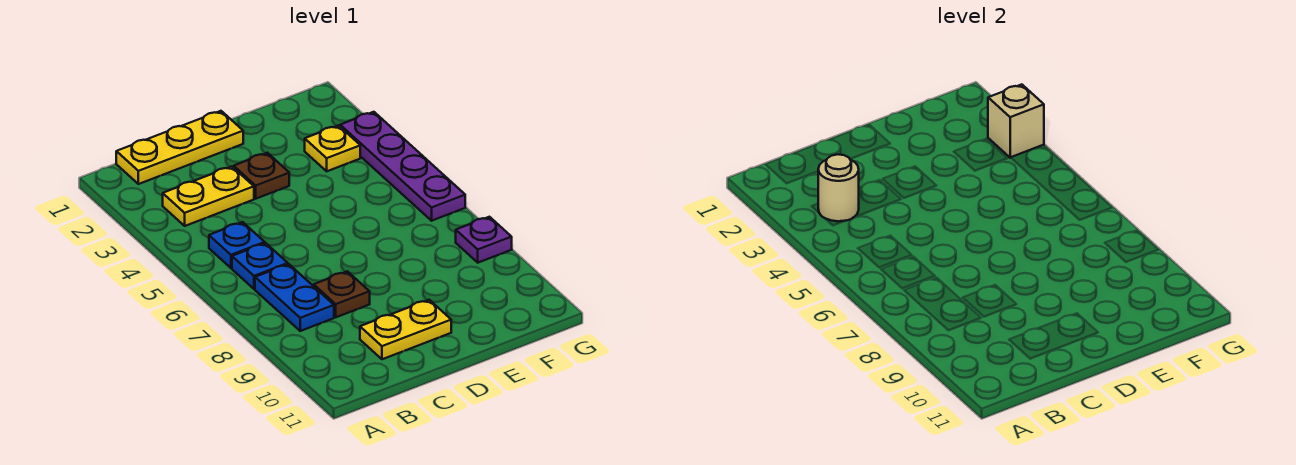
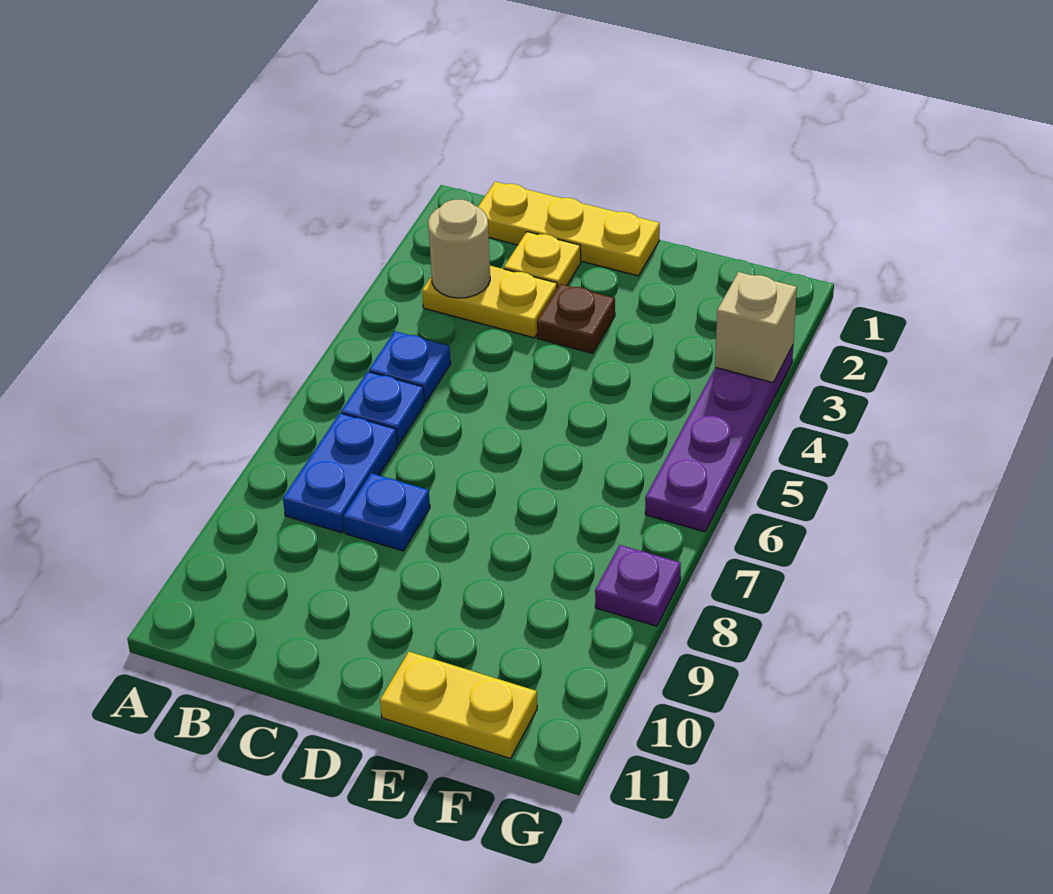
brown plate C8 level 1 -> blue plate C8 level 1
yellow plate C10:D10 level 1 -> yellow plate E11:F11 level 1
yellow plate F3 level 1 -> yellow plate C2 level 1

